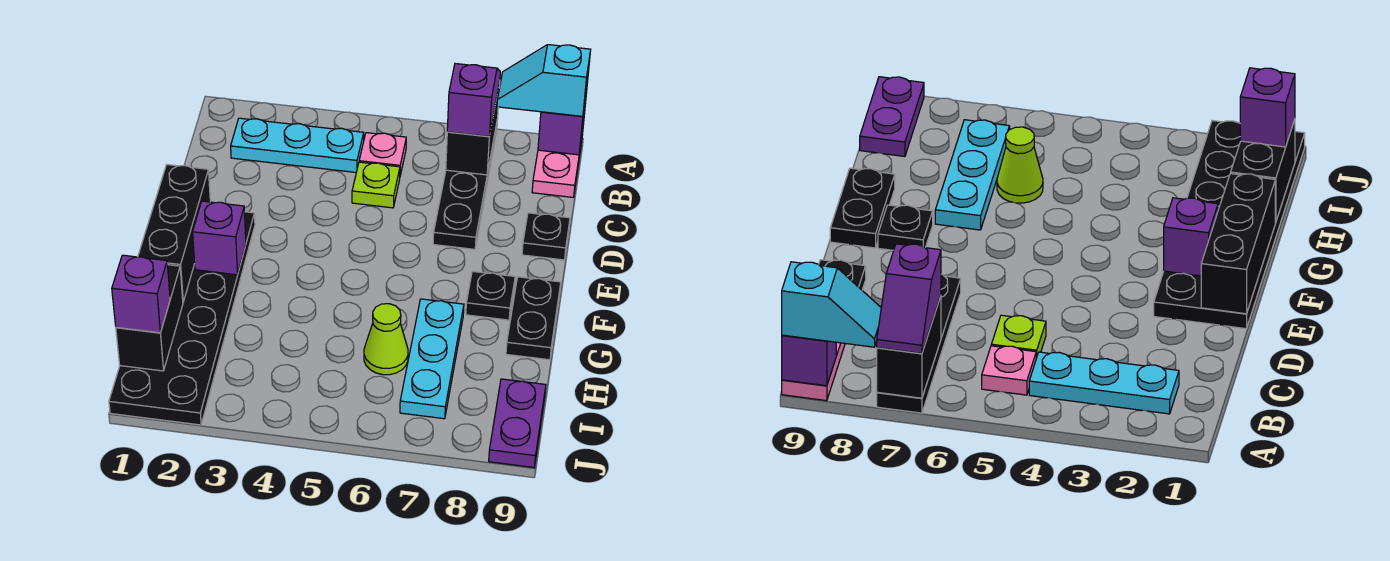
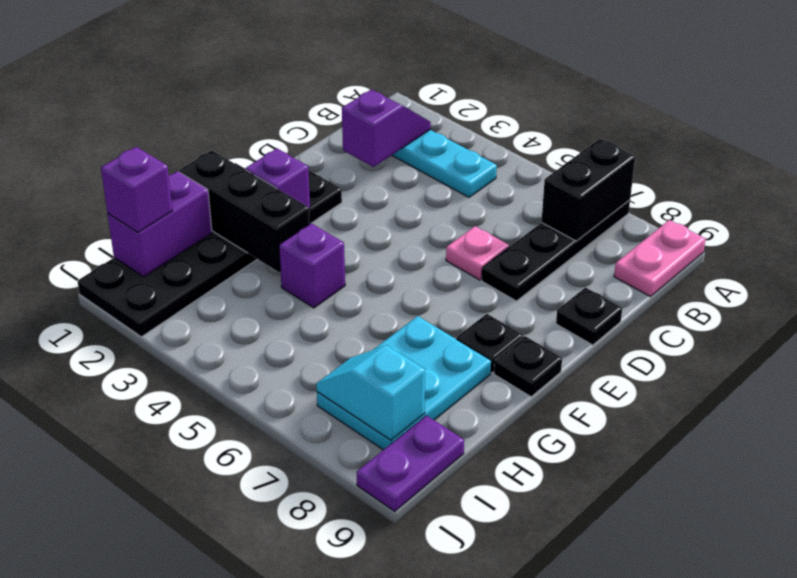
purple slope A7:B7 level 3 top B -> purple slope B2:C2 level 2 top C
cyan slope A8:A9 level 3 top 9 -> cyan slope I7:I8 level 2 top 8
purple brick A9 level 2 -> purple brick G4 level 1
pink plate B5 level 1 -> pink plate D6 level 1
lime plate C5 level 1 -> none
black brick E1:G1 level 2 -> black brick G1:G3 level 2
black plate F9:G9 level 1 -> black plate F9 level 1
cyan plate G7:I7 level 1 -> cyan plate G7:I8 level 1
black brick H1:I1 level 2 -> purple brick H1:I1 level 2
lime cone H6 level 1 -> none

